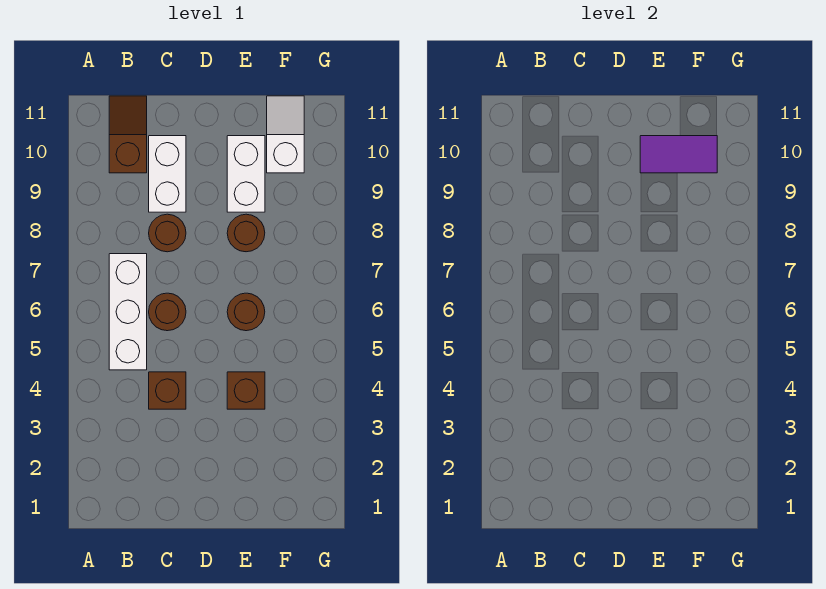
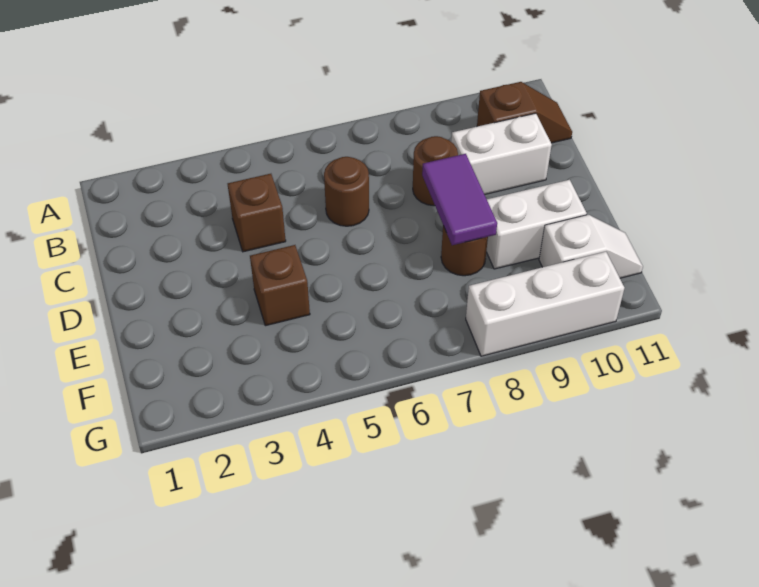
white brick B5:B7 level 1 -> white brick G8:G10 level 1
brown round brick E6 level 1 -> none
purple tile E10:F10 level 2 -> purple tile D8:E8 level 2

